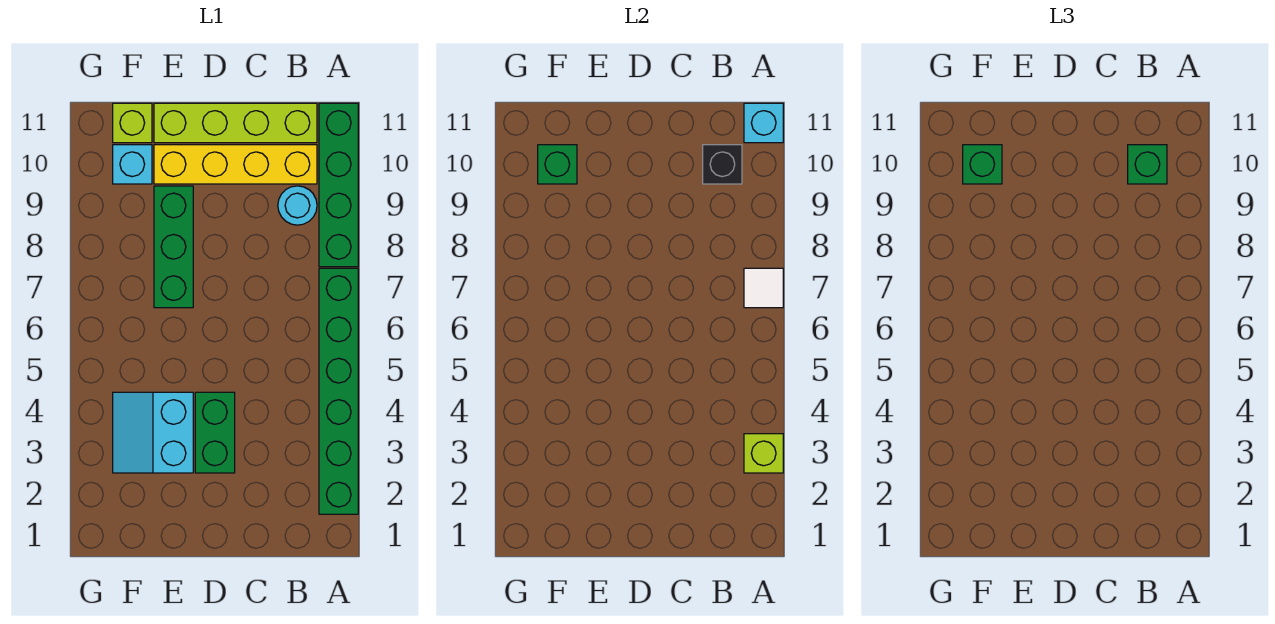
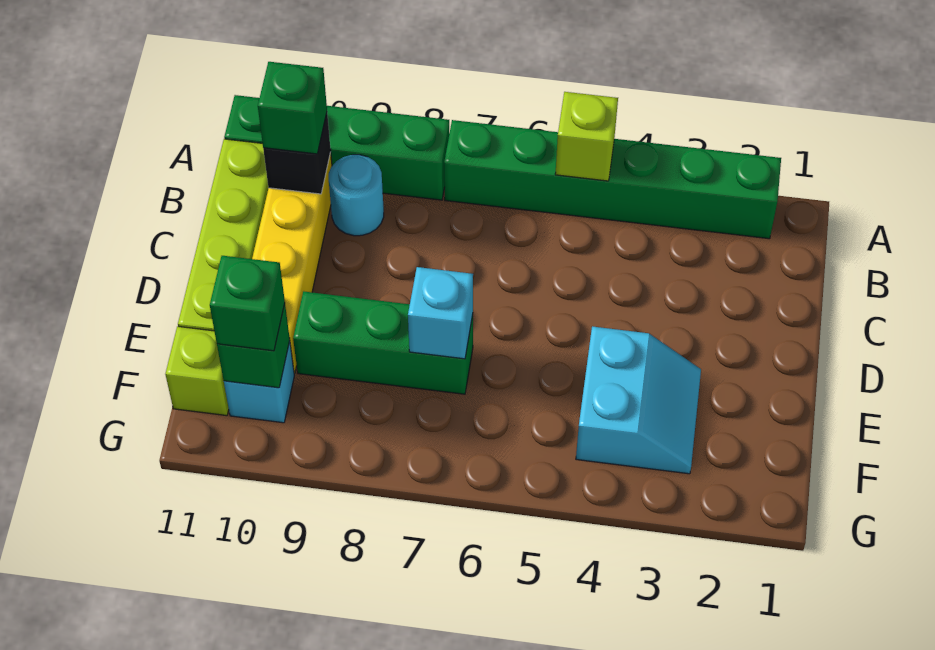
lime brick A3 level 2 -> lime brick A5 level 2
white tile A7 level 2 -> none
cyan brick A11 level 2 -> cyan brick E7 level 2
green brick D3:D4 level 1 -> none
cyan slope E3:F4 level 1 top E -> cyan slope E3:F4 level 1 top 4

